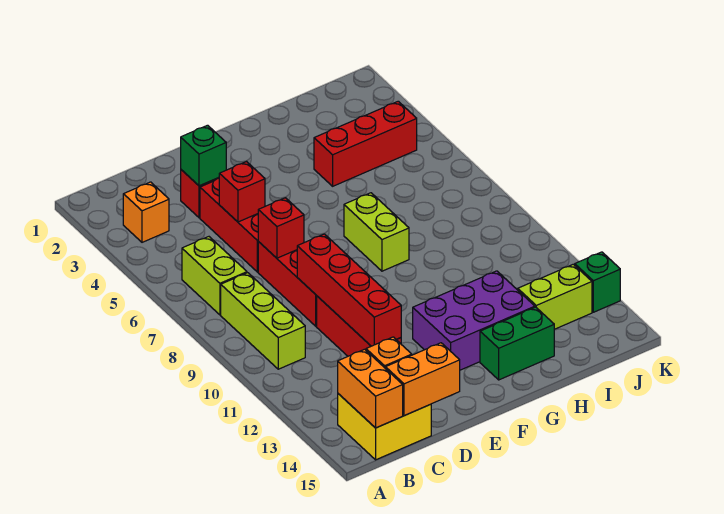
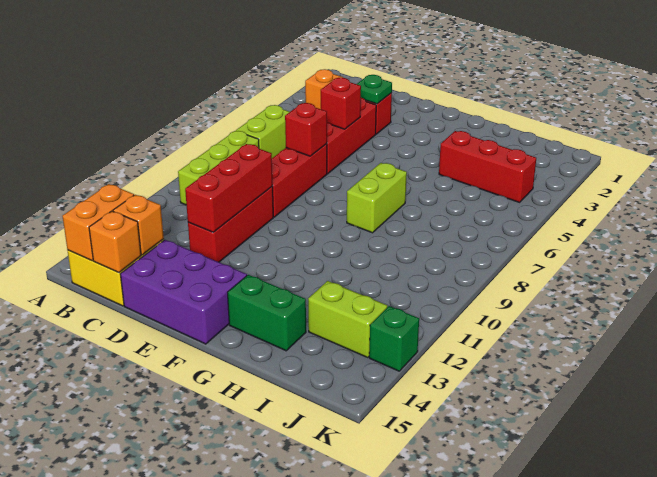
orange brick C15:D15 level 2 -> orange brick C15 level 2
green brick D3 level 2 -> green plate D3 level 2
red brick D9:D12 level 2 -> red brick D10:D12 level 2
purple brick F12:H13 level 1 -> purple brick D14:F15 level 1

